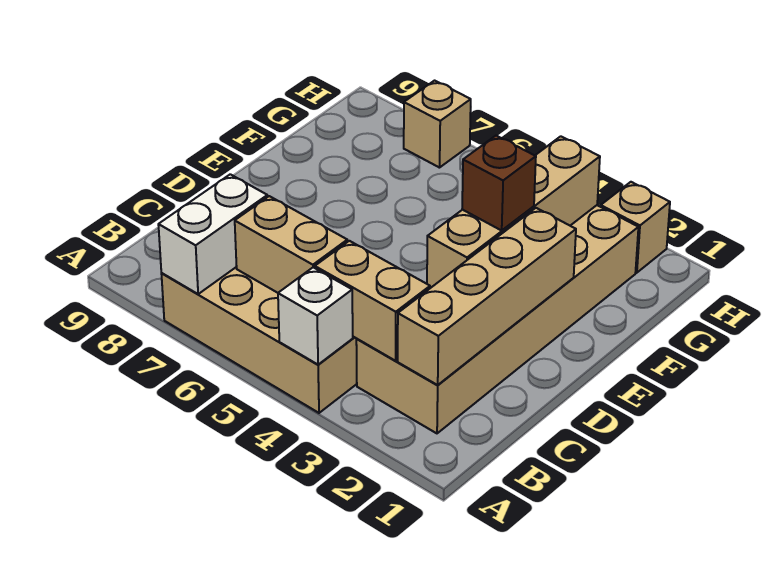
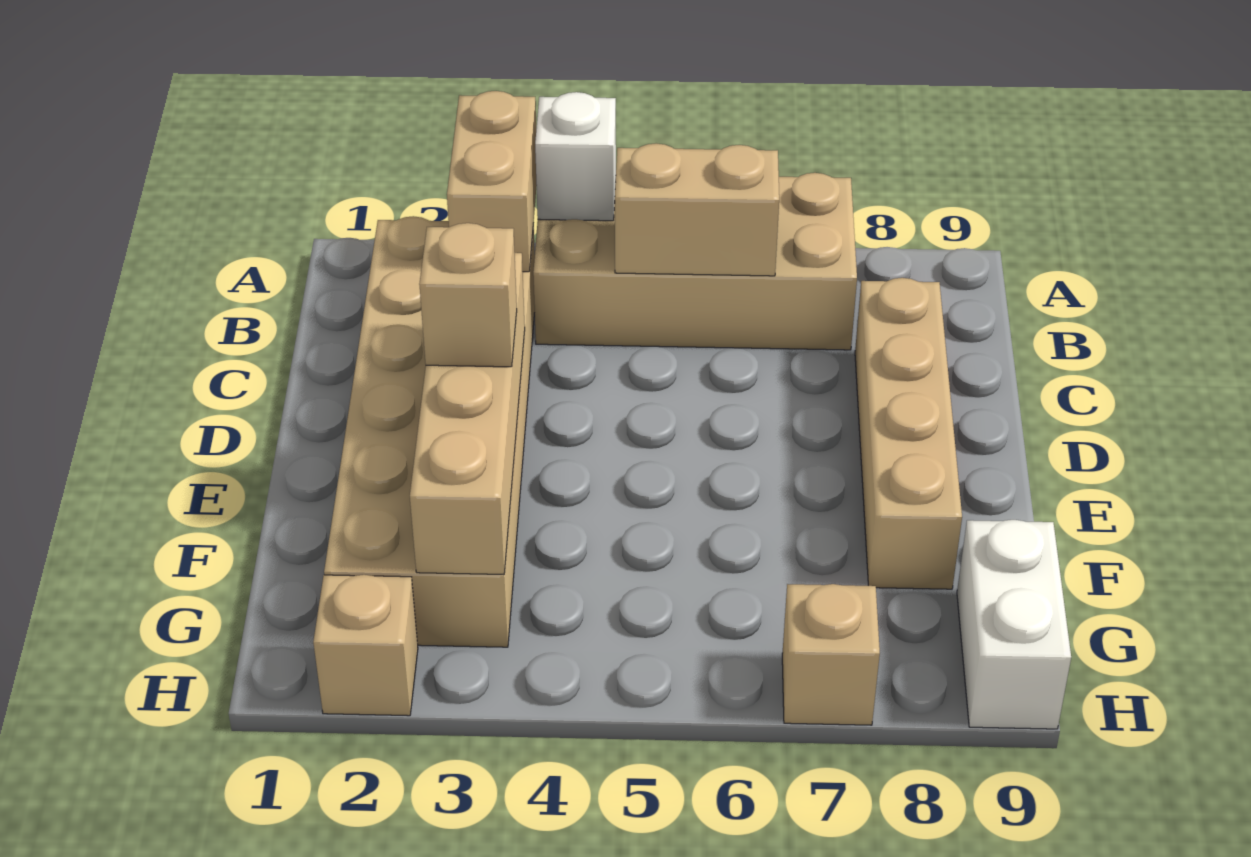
white brick A7:B7 level 2 -> white brick G9:H9 level 1
tan brick B2:E2 level 2 -> tan brick C8:F8 level 1
tan brick B3:B4 level 2 -> tan brick A3:B3 level 2
brown brick E3 level 3 -> tan brick E3 level 3

